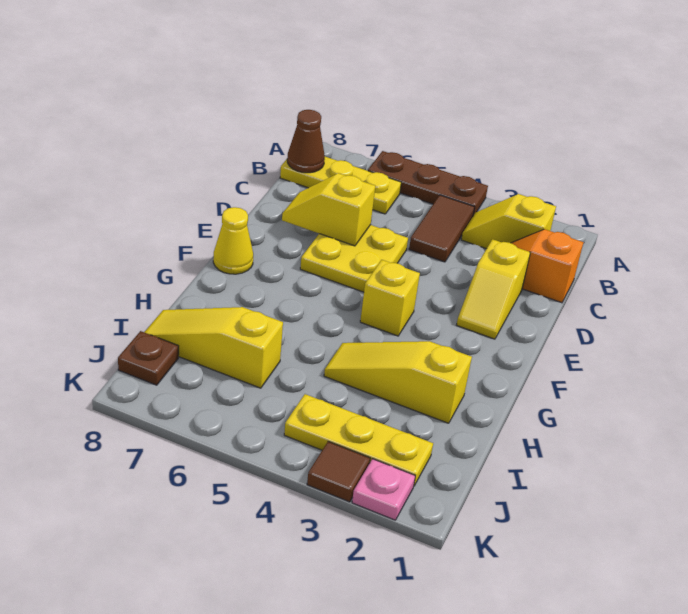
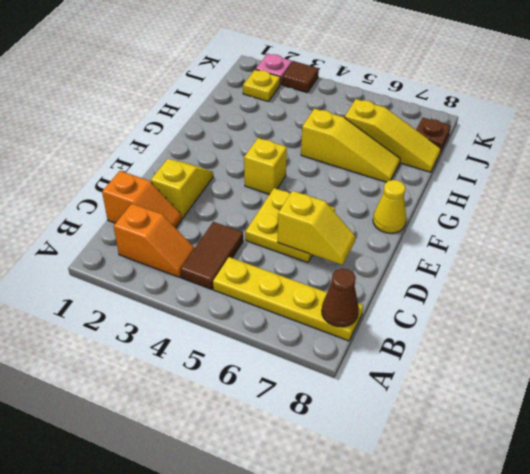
brown plate A4:A6 level 1 -> none
yellow slope B2:B3 level 1 top 2 -> orange slope B2:B3 level 1 top 2
yellow plate B6:B8 level 1 -> yellow plate B5:B8 level 1
yellow slope H2:H4 level 1 top 2 -> yellow slope H5:H7 level 1 top 5
yellow plate J2:J4 level 1 -> yellow plate J2 level 1

